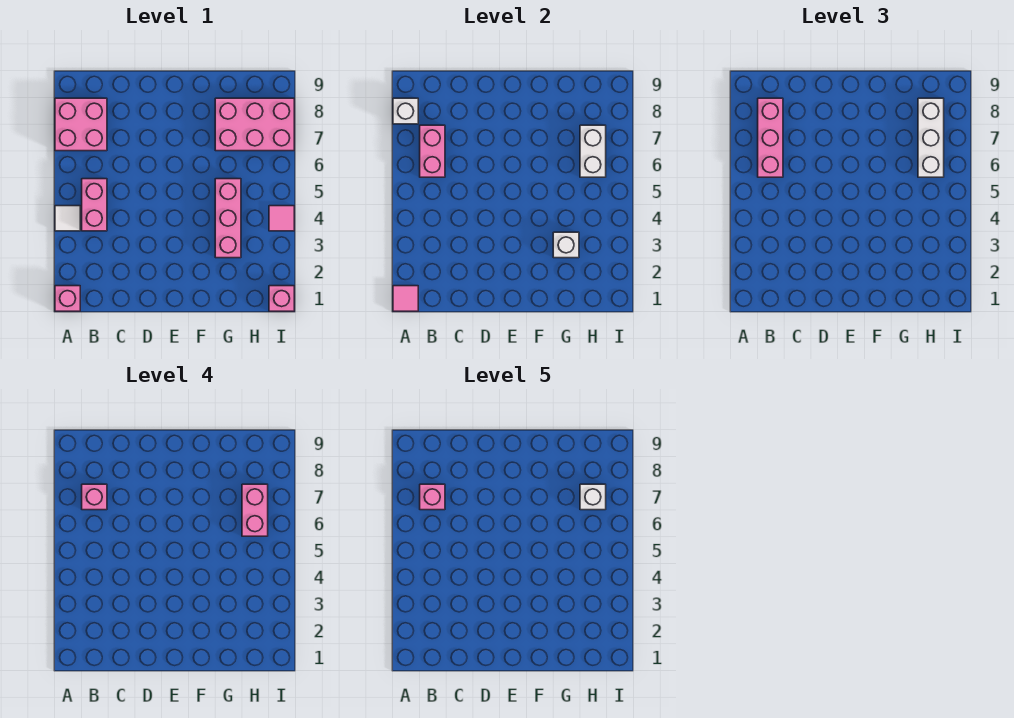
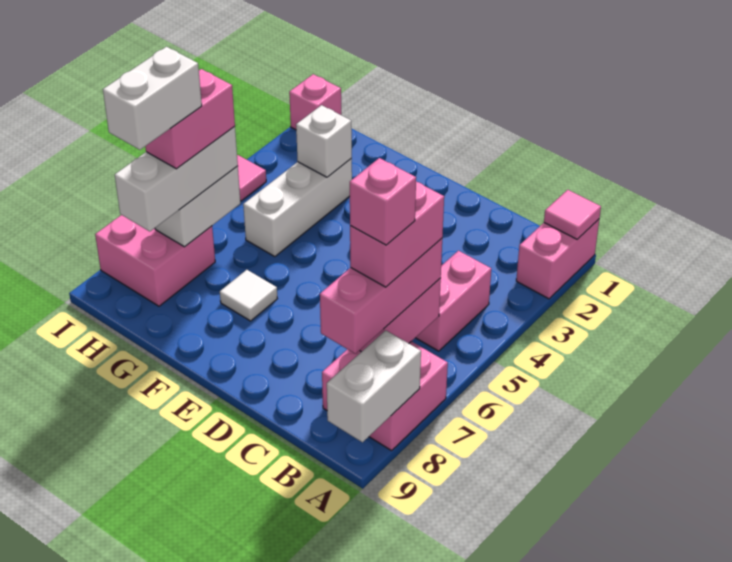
pink brick A1 level 1 -> pink brick A1:A2 level 1
white tile A4 level 1 -> white tile F7 level 1
white brick A8 level 2 -> white brick A8:A9 level 2
pink brick B7 level 4 -> pink brick B6:B7 level 4
pink brick G3:G5 level 1 -> white brick G3:G5 level 1
pink brick G7:I8 level 1 -> pink brick H7:I8 level 1
white brick H7 level 5 -> white brick H7:H8 level 5

